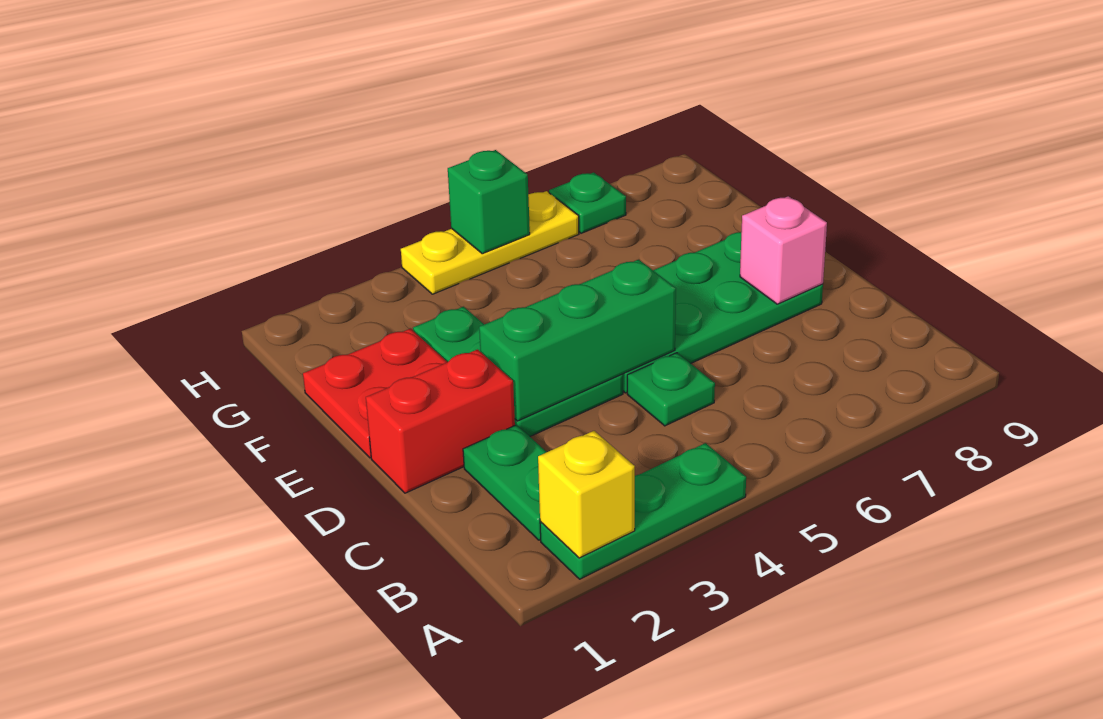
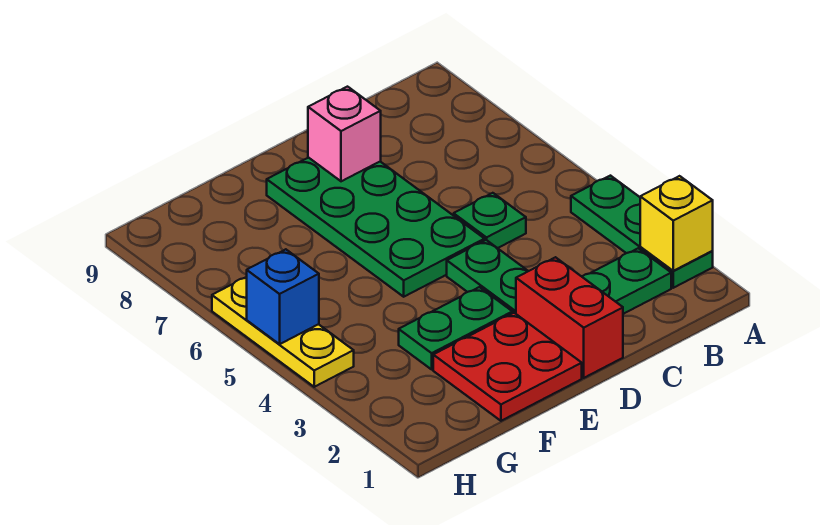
green brick D3:D5 level 2 -> none
green brick H5 level 2 -> blue brick H5 level 2
green plate H7 level 1 -> none

